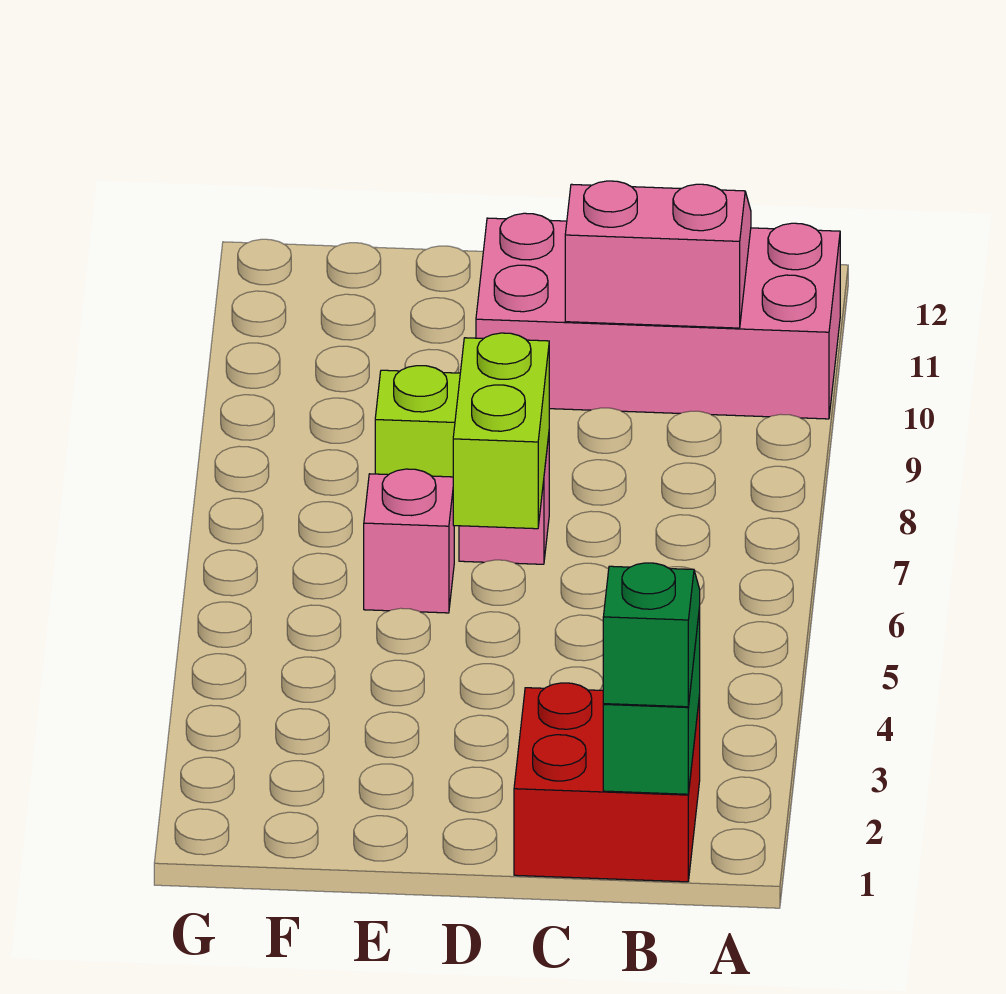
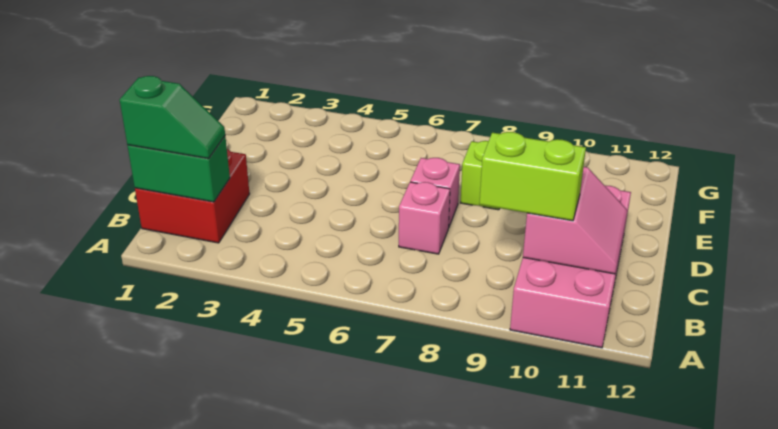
lime brick D6:D7 level 2 -> lime brick B9:B10 level 3
pink brick E6 level 1 -> pink brick C7 level 1

